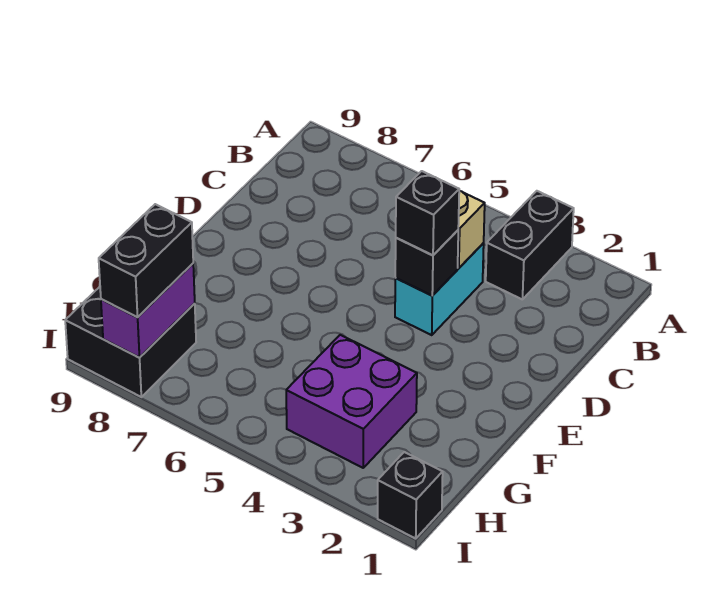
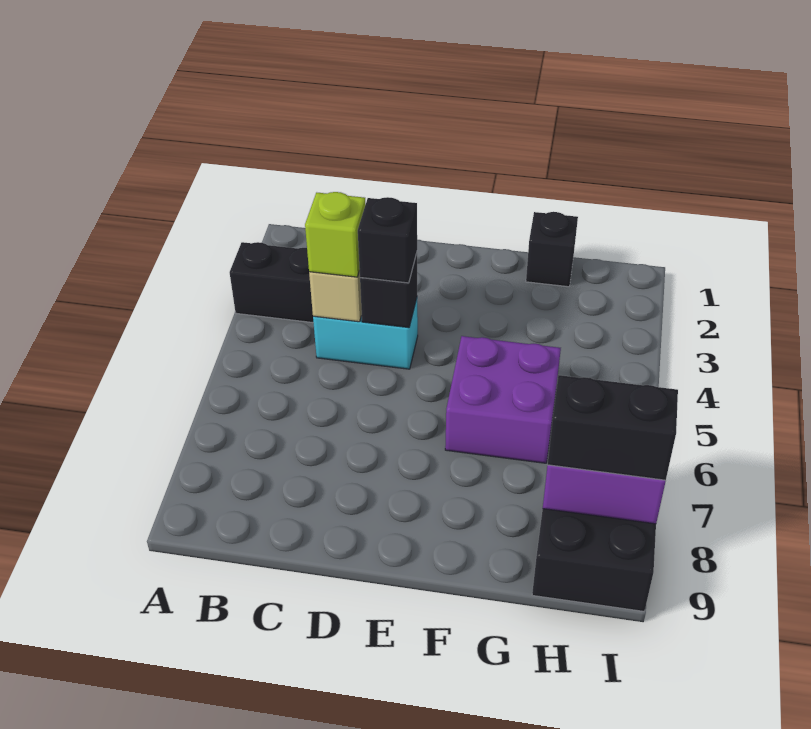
none -> lime brick C4 level 3
purple brick G3:H4 level 1 -> purple brick F5:G6 level 1
black brick I1 level 1 -> black brick G1 level 1

